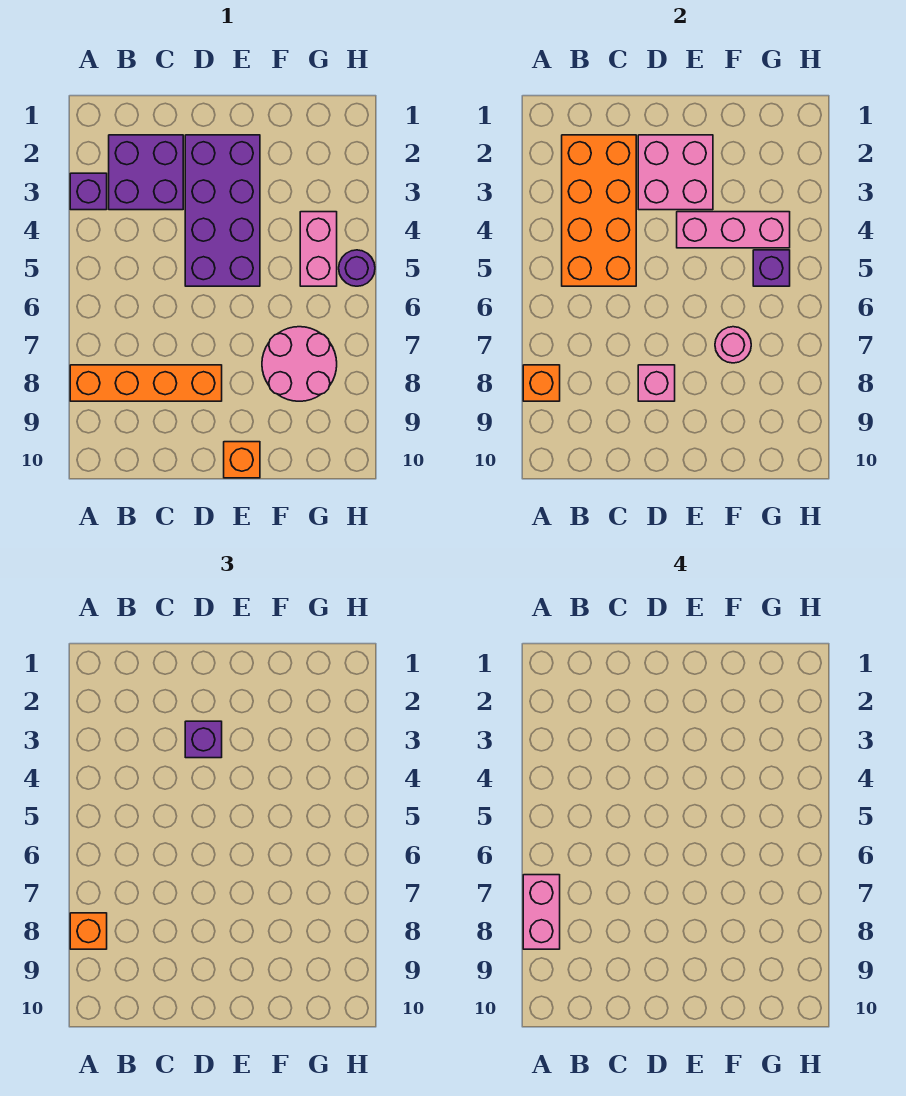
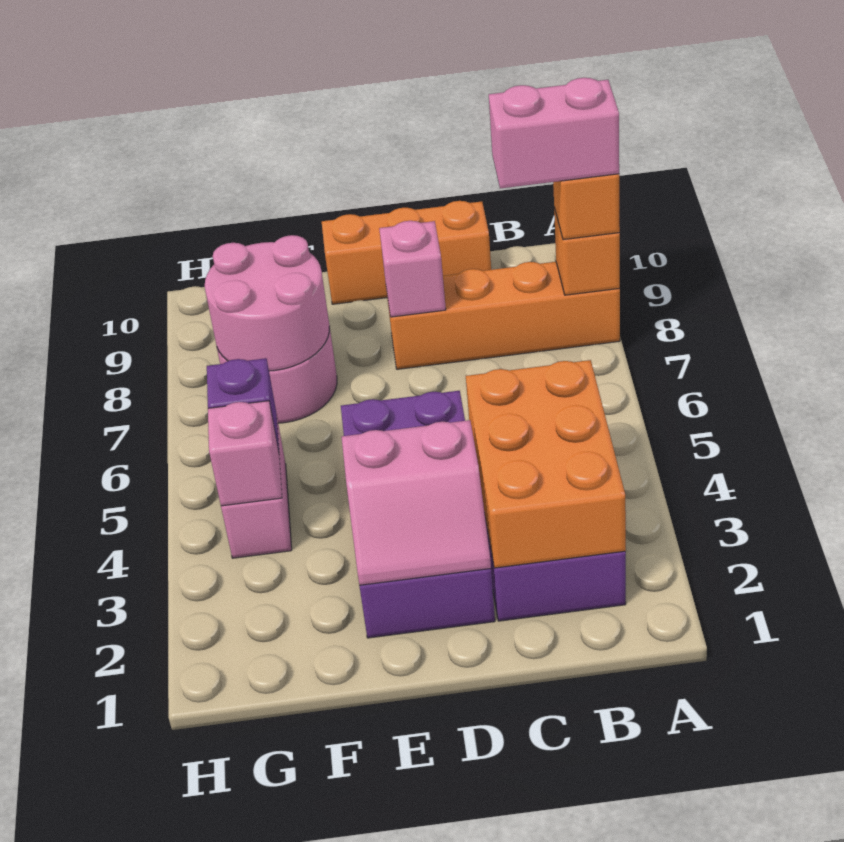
purple brick A3 level 1 -> none
pink brick A7:A8 level 4 -> pink brick A8:B8 level 4
orange brick B2:C5 level 2 -> orange brick B2:C4 level 2
pink brick D2:E3 level 2 -> pink slope D2:E3 level 2 top 3
purple brick D3 level 3 -> none
pink brick E4:G4 level 2 -> pink brick G4 level 2
orange brick E10 level 1 -> orange brick C10:E10 level 1
pink round brick F7 level 2 -> pink round brick F7:G8 level 2
purple round brick H5 level 1 -> none

